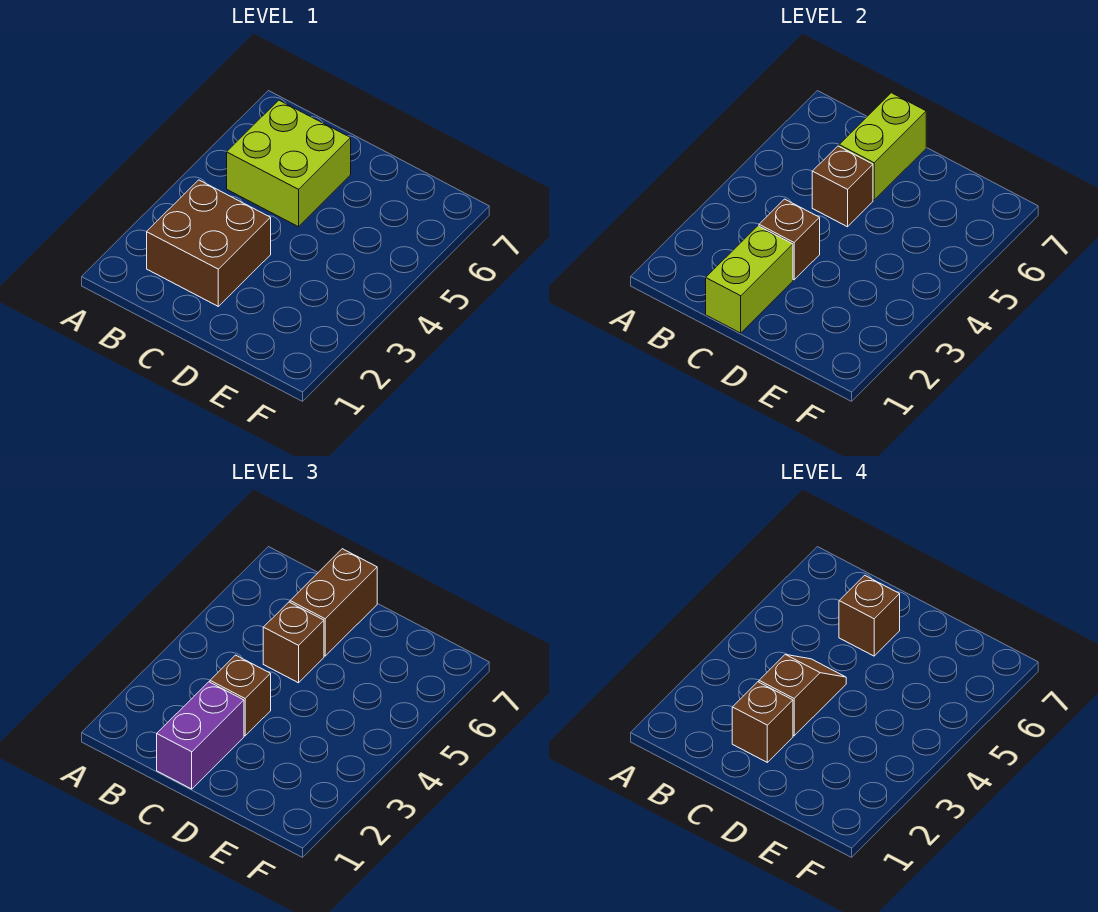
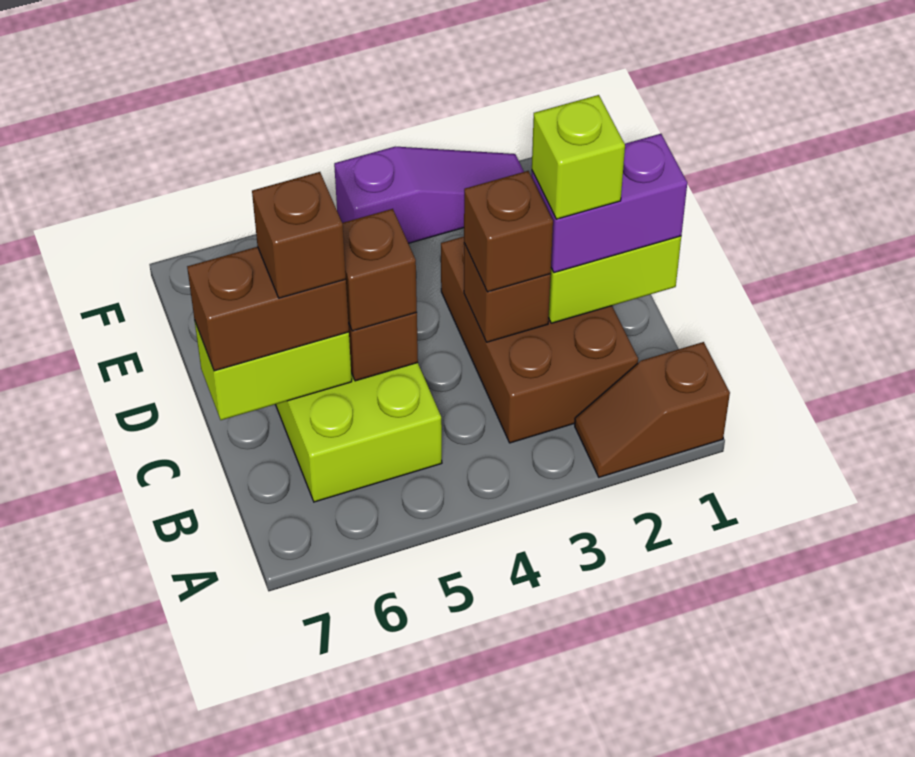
brown brick B2:C3 level 1 -> brown brick B2:D3 level 1
brown brick C2 level 4 -> lime brick C2 level 4
brown slope C3:C4 level 4 top 3 -> brown slope A1:A2 level 1 top 1
none -> purple slope F2:F4 level 1 top 4

